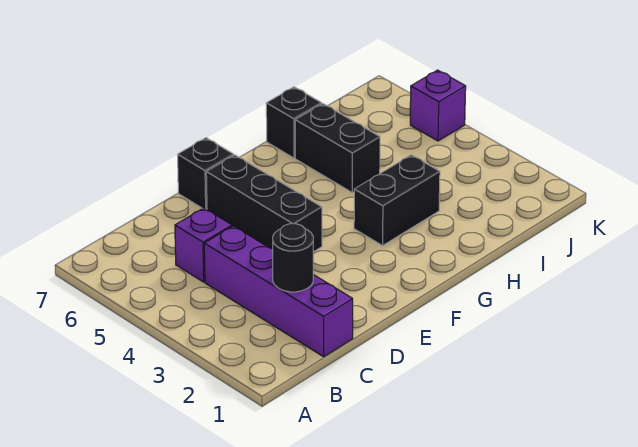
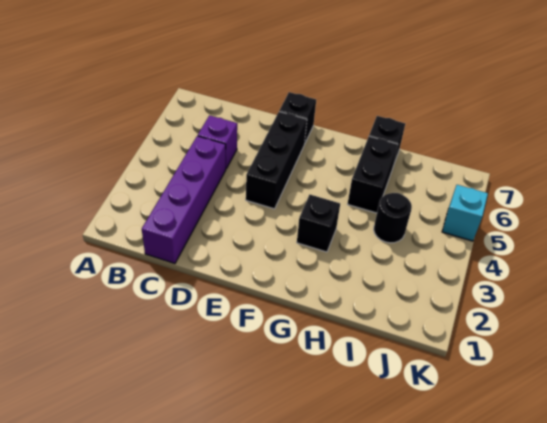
black round brick C2 level 2 -> black round brick I4 level 1
black brick G3:H3 level 1 -> black brick G3 level 1
purple brick K5 level 1 -> cyan brick K5 level 1

